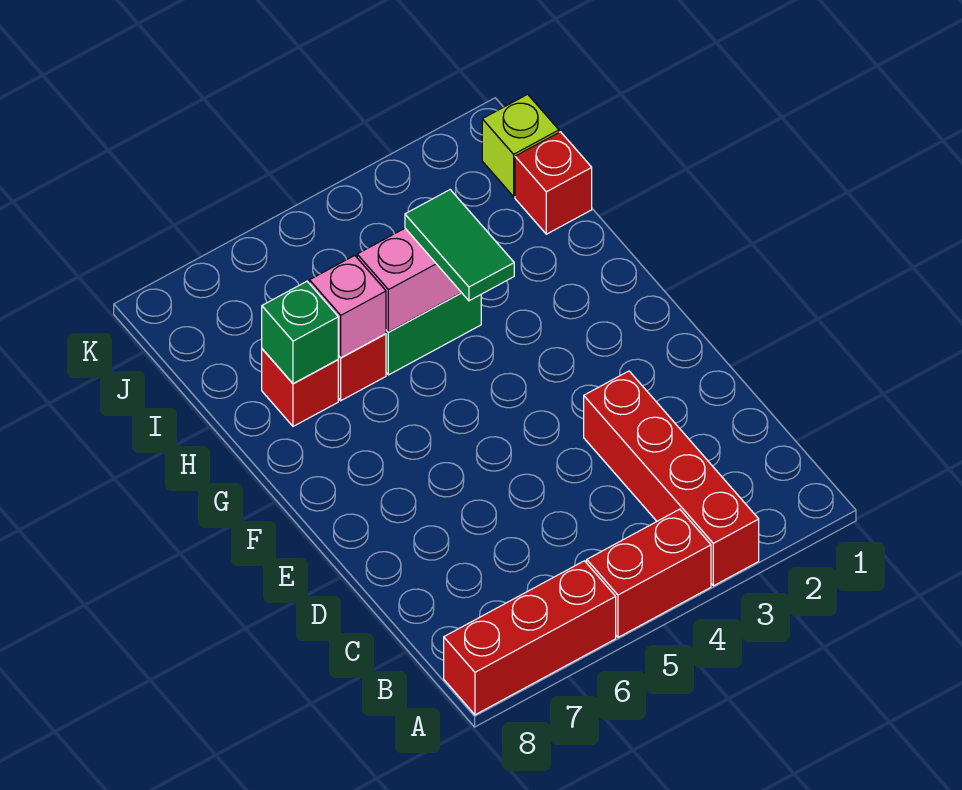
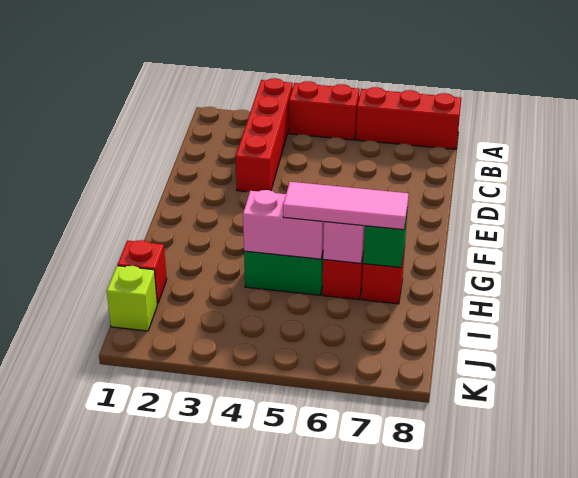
green tile G4:H4 level 3 -> none
none -> pink tile H5:H7 level 3

